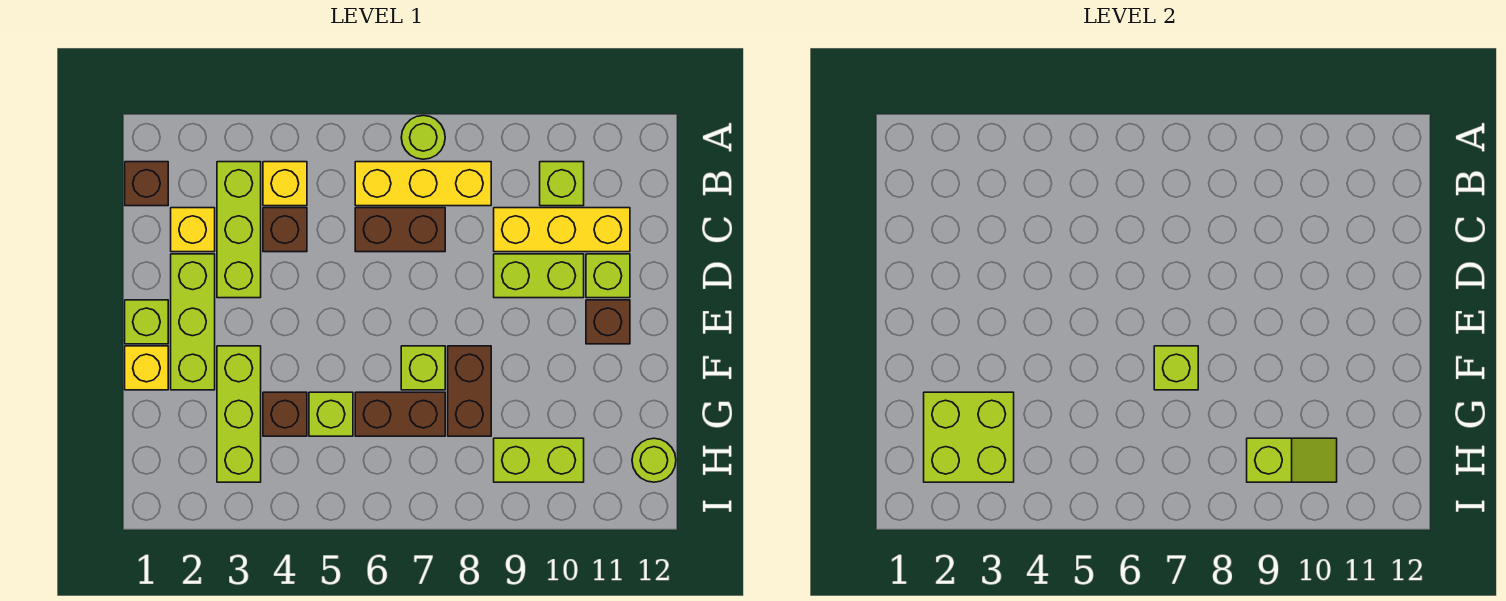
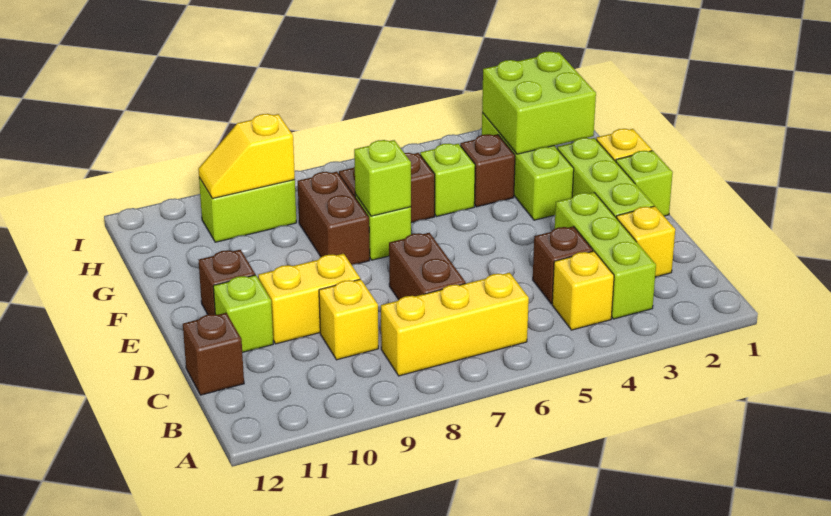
lime round brick A7 level 1 -> none
brown brick B1 level 1 -> brown brick C12 level 1
lime brick B10 level 1 -> none
brown brick C6:C7 level 1 -> brown brick C7:D7 level 1
yellow brick C9:C11 level 1 -> yellow brick C9 level 1
lime brick D9:D10 level 1 -> yellow brick D9:D10 level 1
lime slope H9:H10 level 2 top 9 -> yellow slope H9:H10 level 2 top 9
lime round brick H12 level 1 -> none

